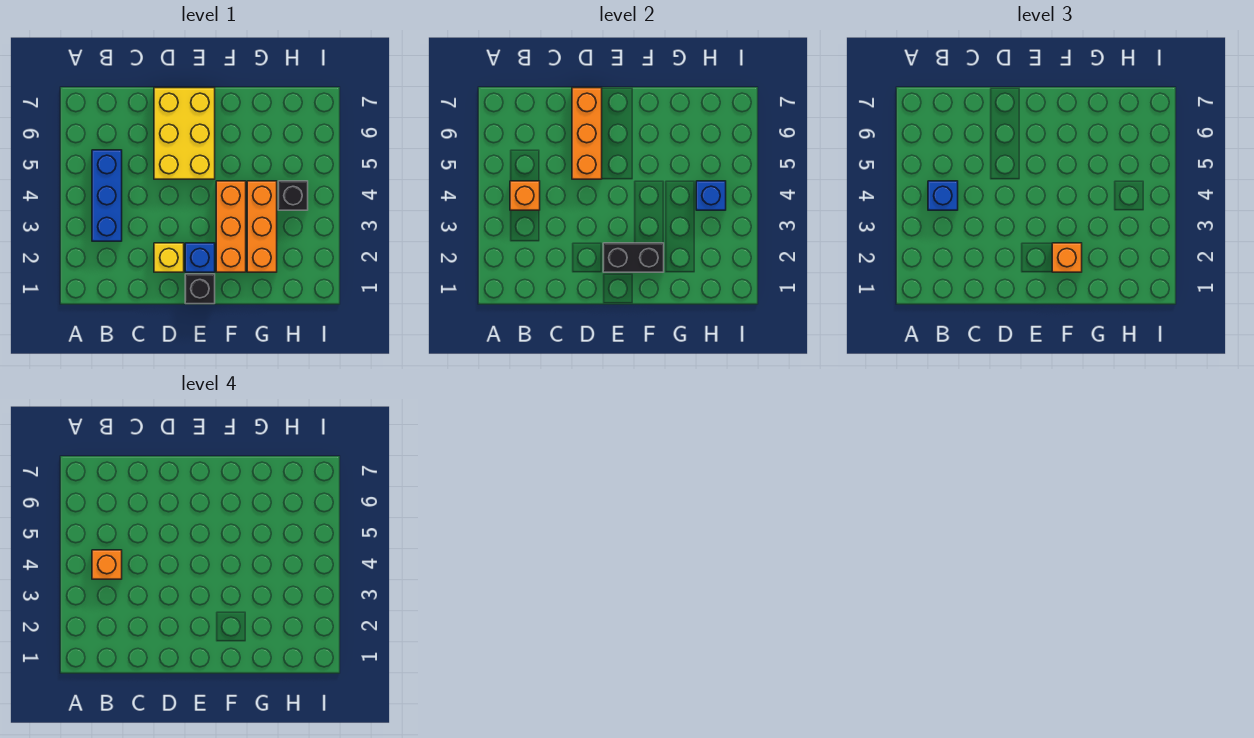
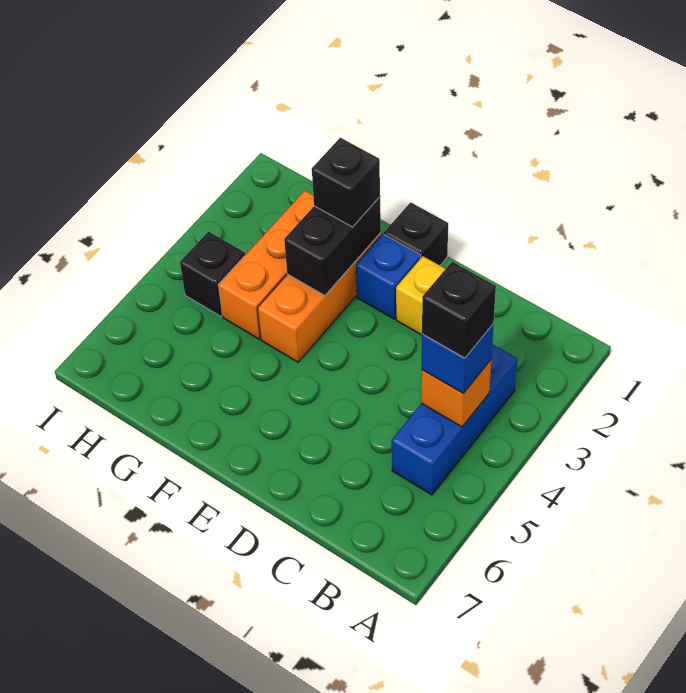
orange brick B4 level 4 -> black brick B4 level 4
yellow brick D5:E7 level 1 -> none
orange brick D5:D7 level 2 -> none
black brick E2:F2 level 2 -> black brick F2:F3 level 2
orange brick F2 level 3 -> black brick F2 level 3
blue brick H4 level 2 -> none

